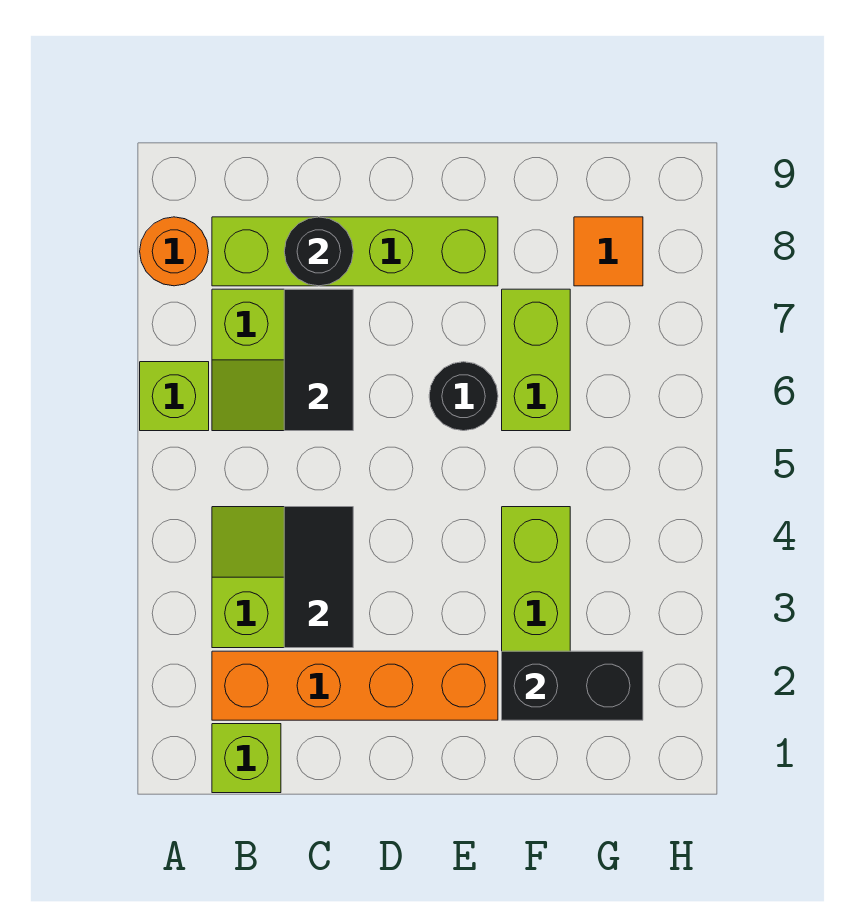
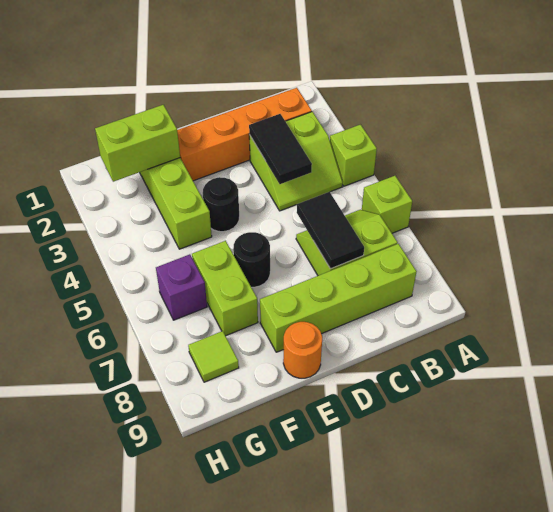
orange round brick A8 level 1 -> orange round brick E9 level 1
lime brick B1 level 1 -> lime brick A4 level 1
black round brick C8 level 2 -> black round brick E4 level 1
black brick F2:G2 level 2 -> lime brick F2:G2 level 2
none -> purple brick G6 level 1
orange tile G8 level 1 -> lime tile G8 level 1

